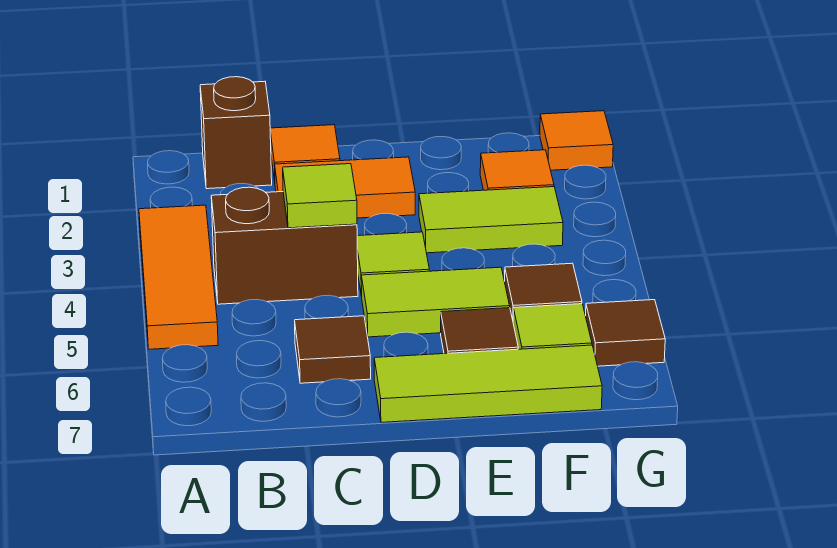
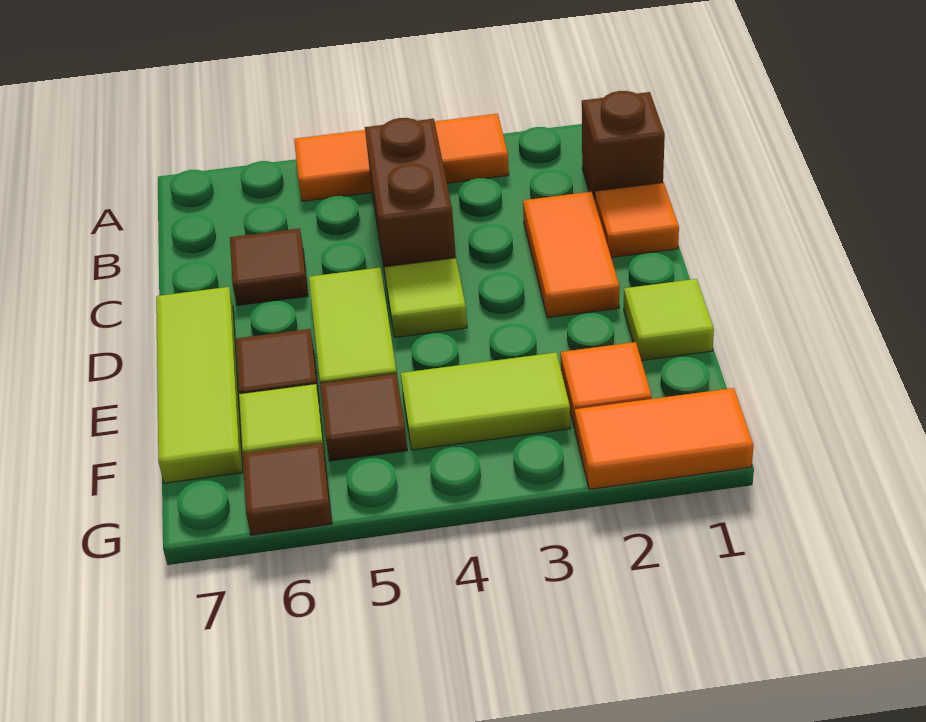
lime tile C4 level 2 -> lime tile E1 level 1
lime tile E3:F3 level 1 -> lime tile F3:F4 level 1
orange tile G1 level 1 -> orange tile G1:G2 level 1

